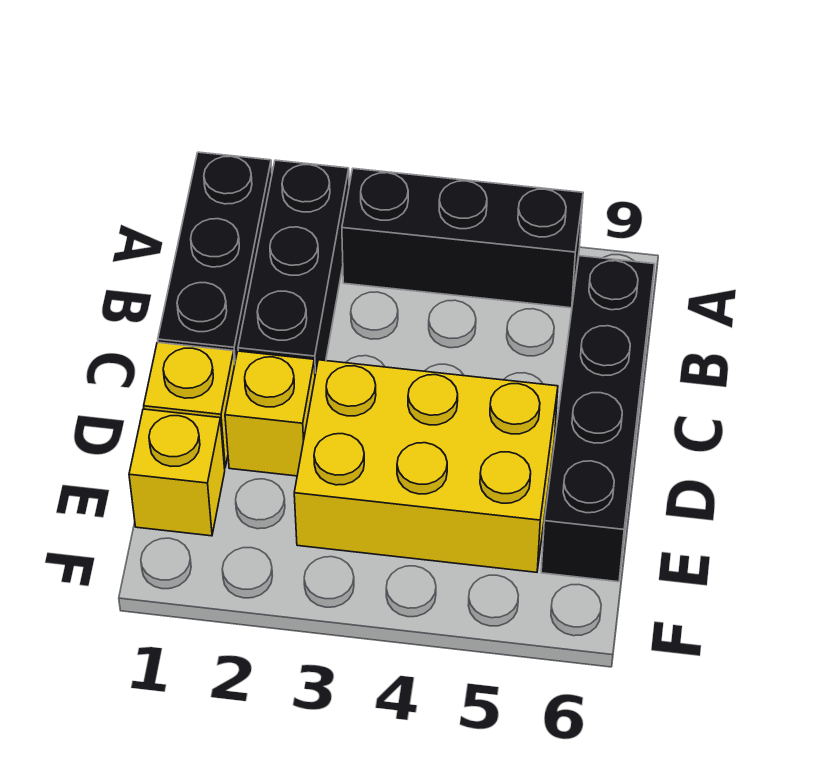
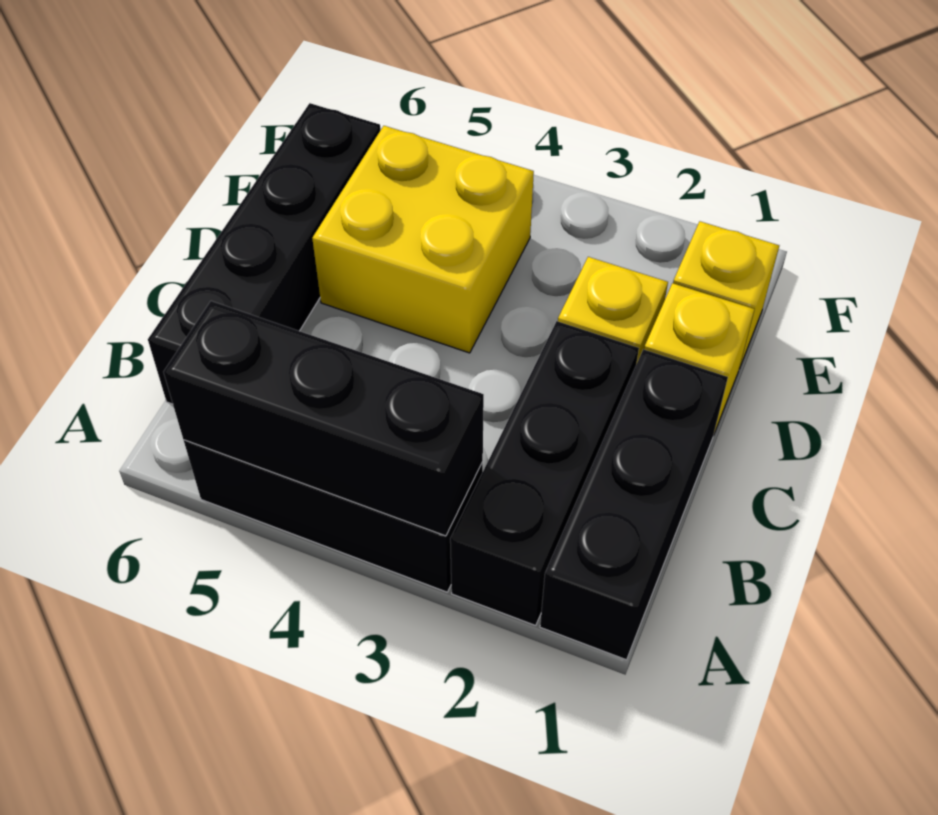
none -> black brick A3:A5 level 2
yellow brick D3:E5 level 1 -> yellow brick D4:E5 level 1

